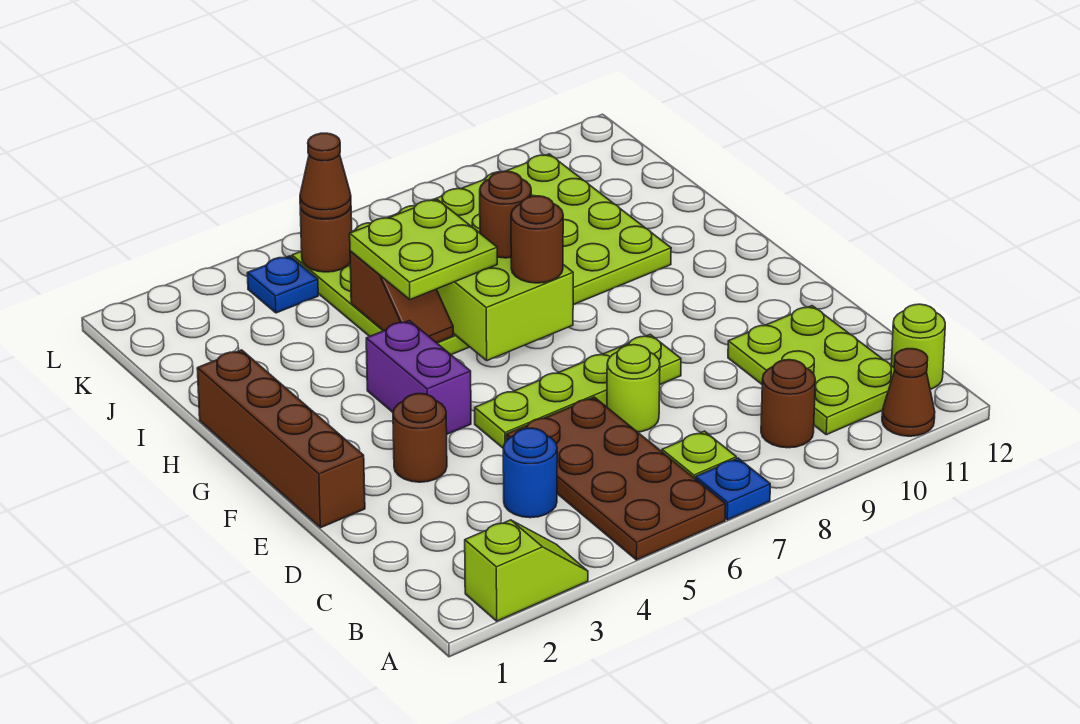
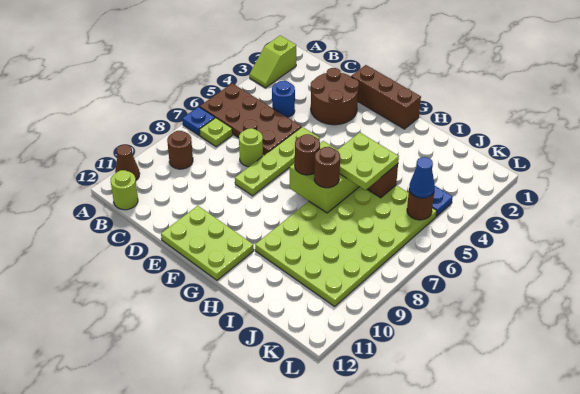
lime plate B10:D11 level 1 -> lime plate E11:G12 level 1
brown brick E1:H1 level 1 -> brown brick E1:G1 level 1
brown round brick E3 level 1 -> brown round brick D2:E3 level 1
purple brick F4:G4 level 1 -> none
brown cone K5 level 3 -> blue cone K5 level 3

